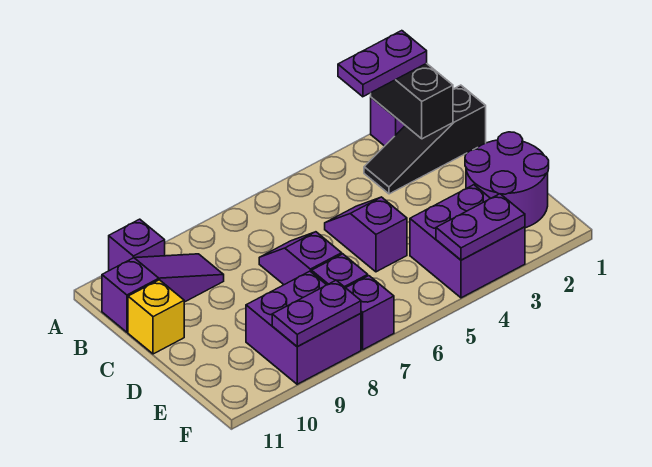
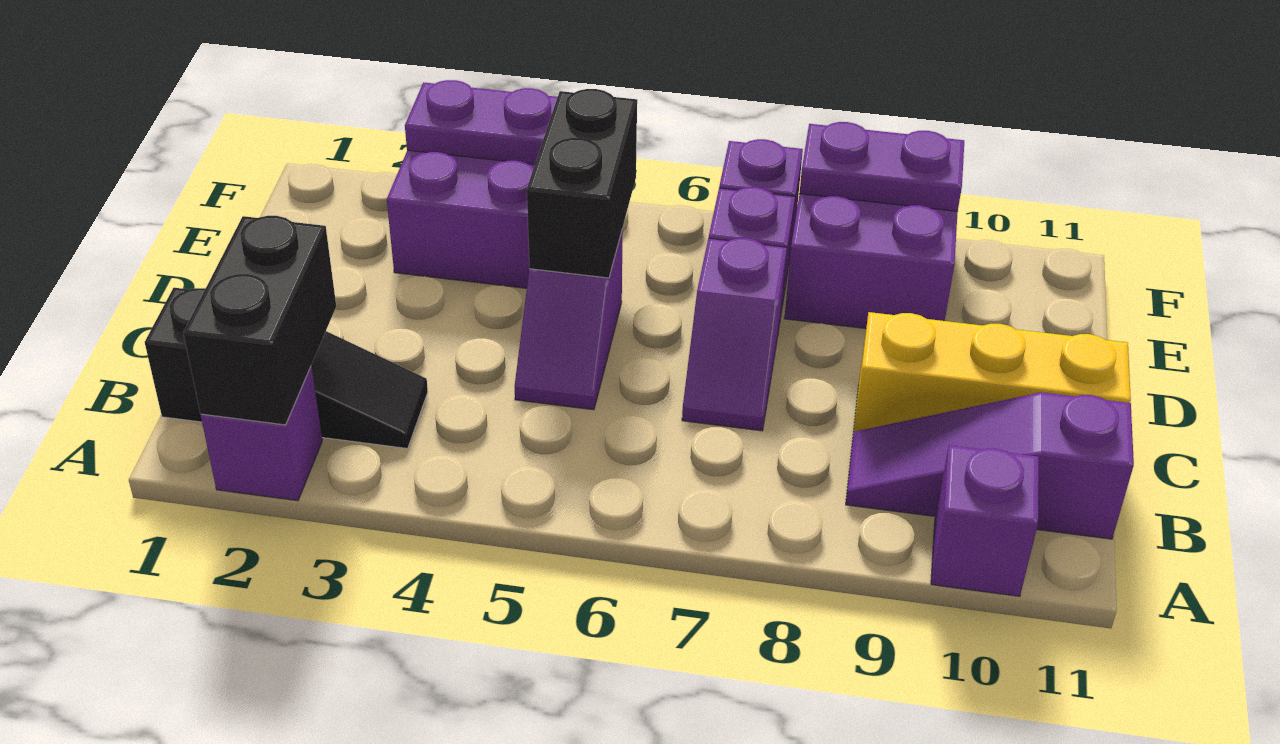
purple plate A2:A3 level 3 -> none
yellow brick C11 level 1 -> yellow brick C9:C11 level 1
purple round brick D1:E2 level 1 -> none
none -> black brick D5:E5 level 2

